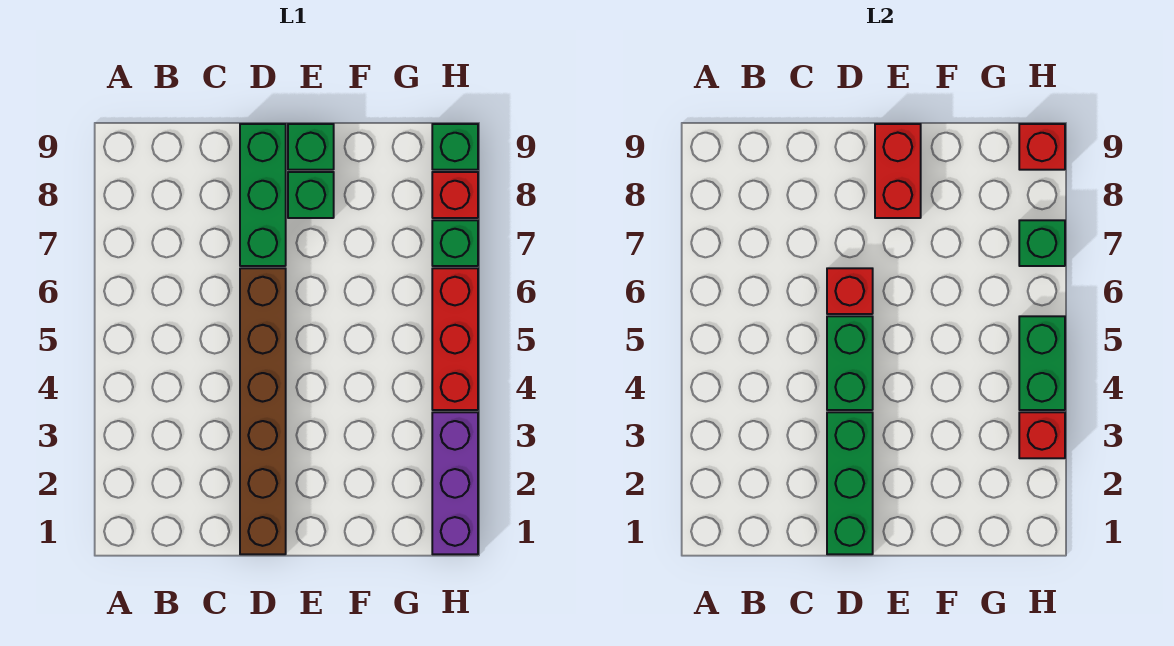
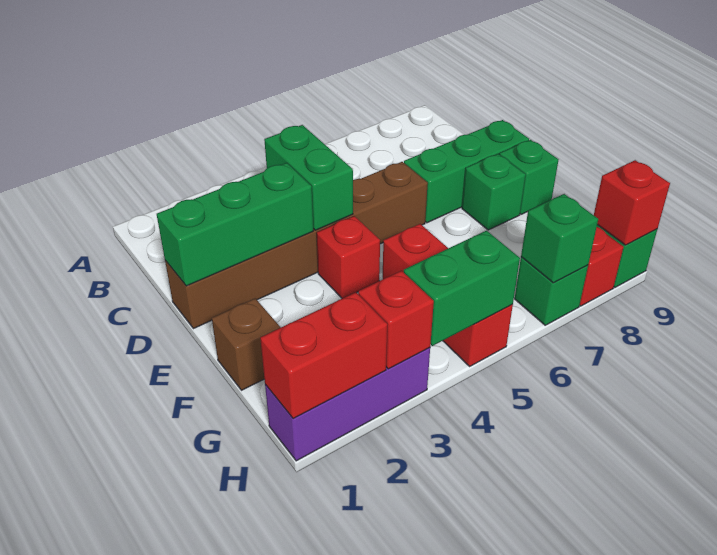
green brick D4:D5 level 2 -> green brick C4:D4 level 2
red brick D6 level 2 -> red brick E4 level 1
red brick E8:E9 level 2 -> red brick H1:H2 level 2
none -> brown brick F1 level 1
red brick H4:H6 level 1 -> red brick F5:H5 level 1

